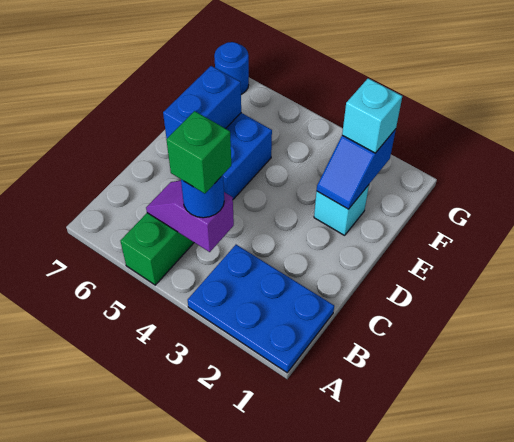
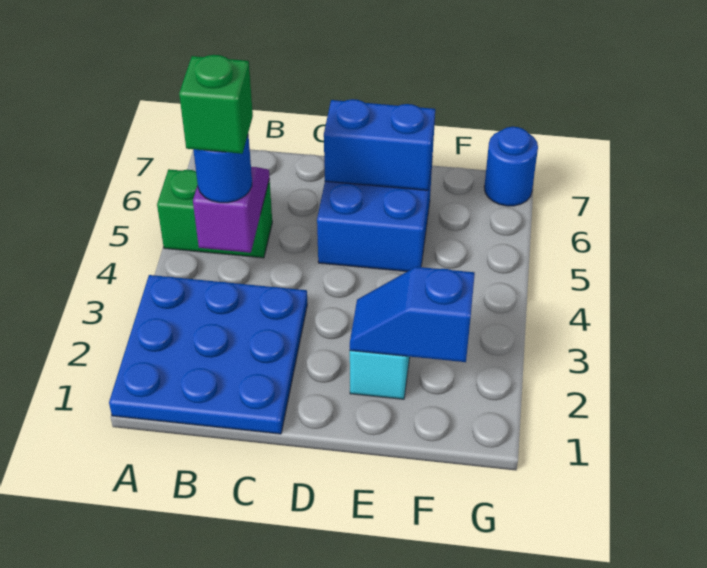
blue plate A1:B3 level 1 -> blue plate A1:C3 level 1
cyan brick F2 level 3 -> none

